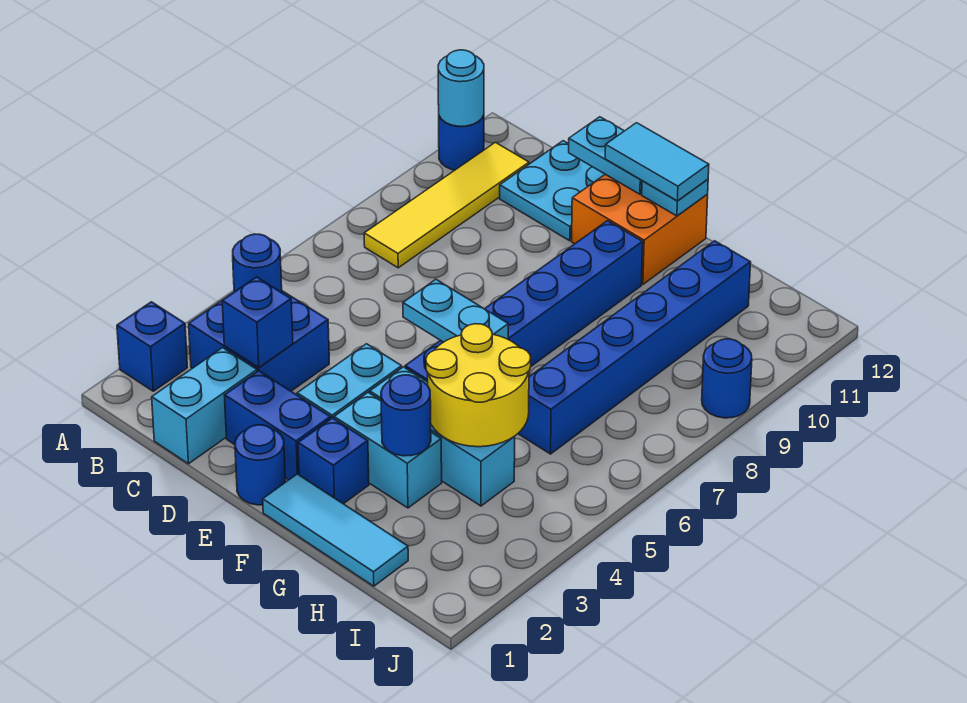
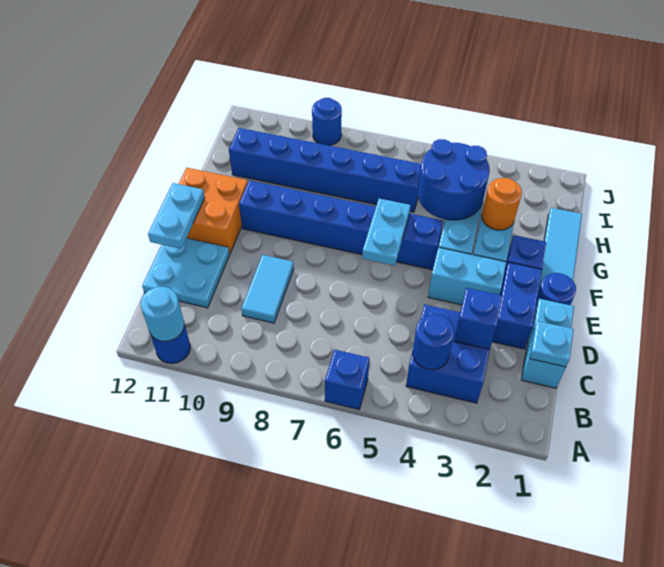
blue brick A2 level 1 -> blue brick A6 level 1
yellow tile B8:B11 level 1 -> none
cyan brick C1:C2 level 1 -> cyan brick C1:D1 level 1
cyan tile E12:F12 level 3 -> cyan tile C9:D9 level 1
cyan plate F12 level 2 -> cyan plate C1 level 2
blue round brick G3 level 2 -> orange round brick G3 level 2
yellow round brick G4:H5 level 2 -> blue round brick G4:H5 level 2

